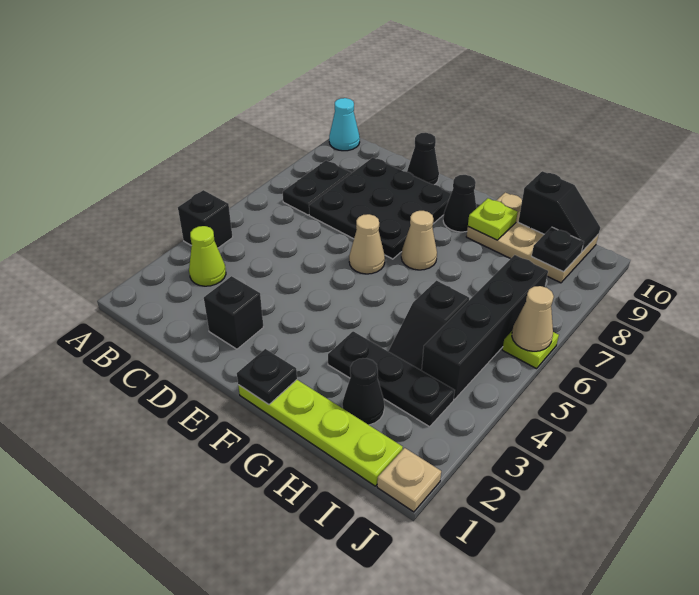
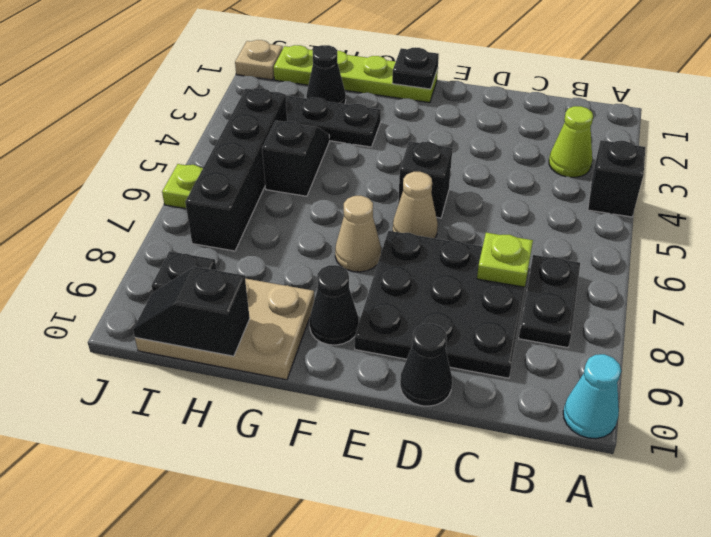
black brick D2 level 1 -> black brick E5 level 1
lime plate G9 level 2 -> lime plate C7 level 2
tan cone J6 level 2 -> none

